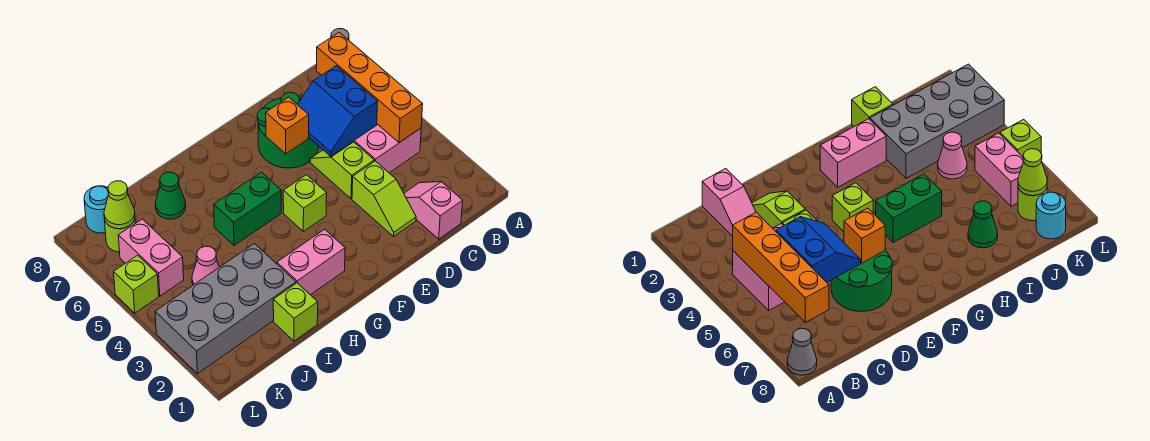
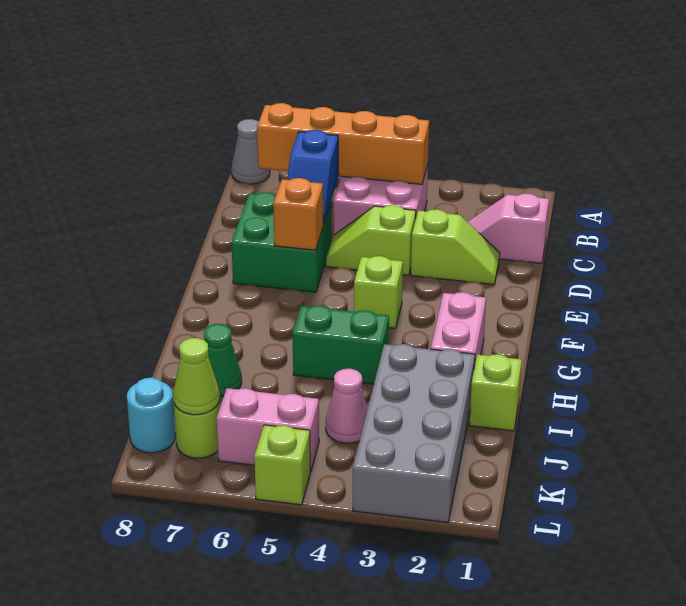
blue slope C5:D6 level 2 top C -> blue slope C6:D6 level 2 top C
green round brick D6:E7 level 1 -> green brick D6:E7 level 1
green brick G5:H5 level 1 -> green brick H4:H5 level 1

